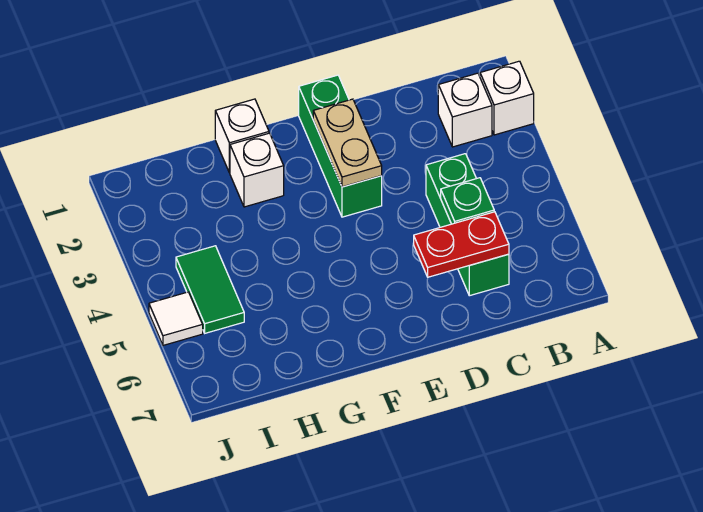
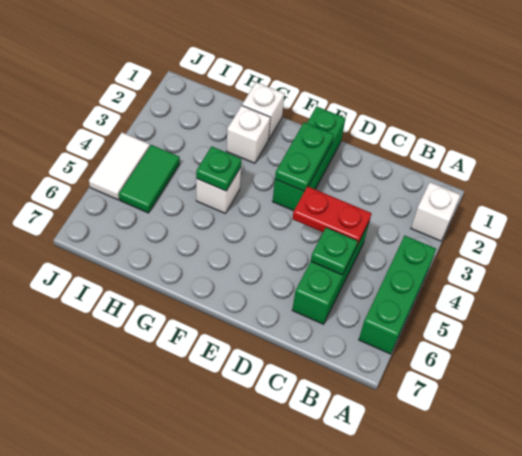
none -> green brick A4:A6 level 1
white brick B2 level 1 -> white brick G4 level 1
red plate C6:D6 level 2 -> red plate C4:D4 level 2
tan plate E2:E3 level 2 -> green plate E2:E3 level 2
none -> green plate G4 level 2
white tile J5 level 1 -> white tile J4:J5 level 1

